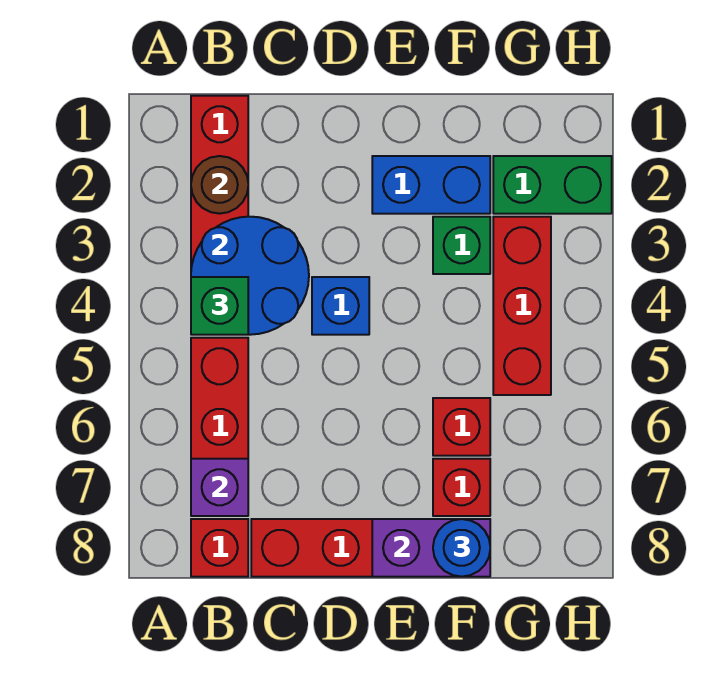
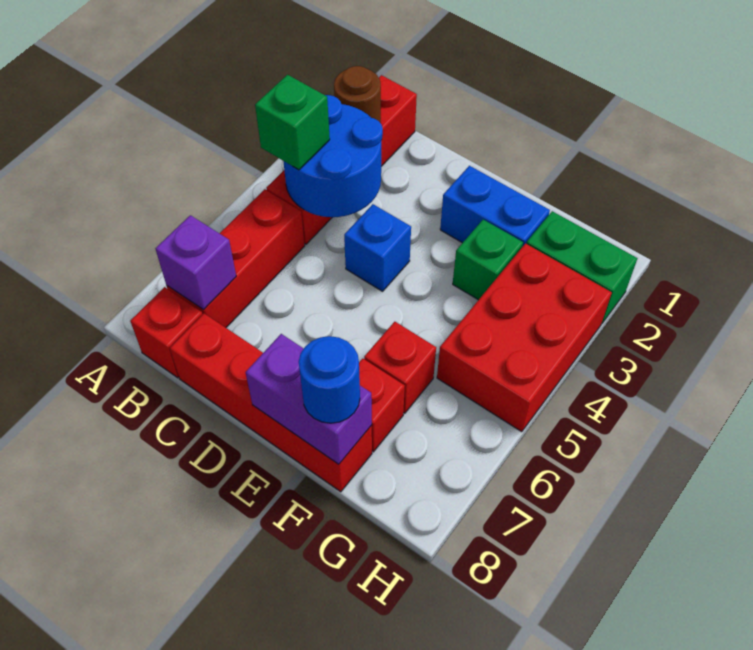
red brick G3:G5 level 1 -> red brick G3:H5 level 1

